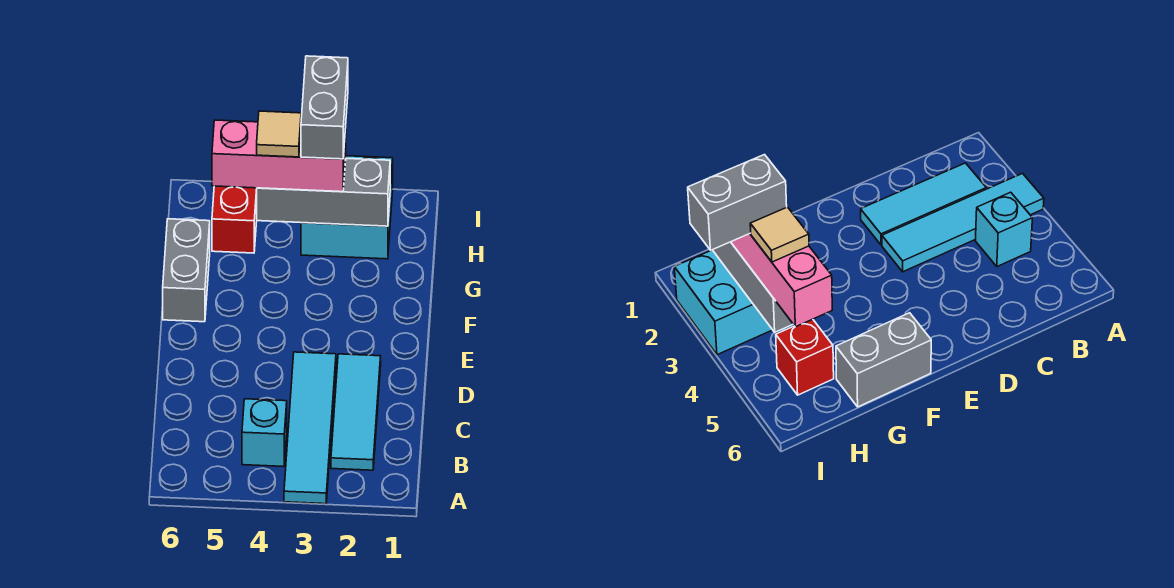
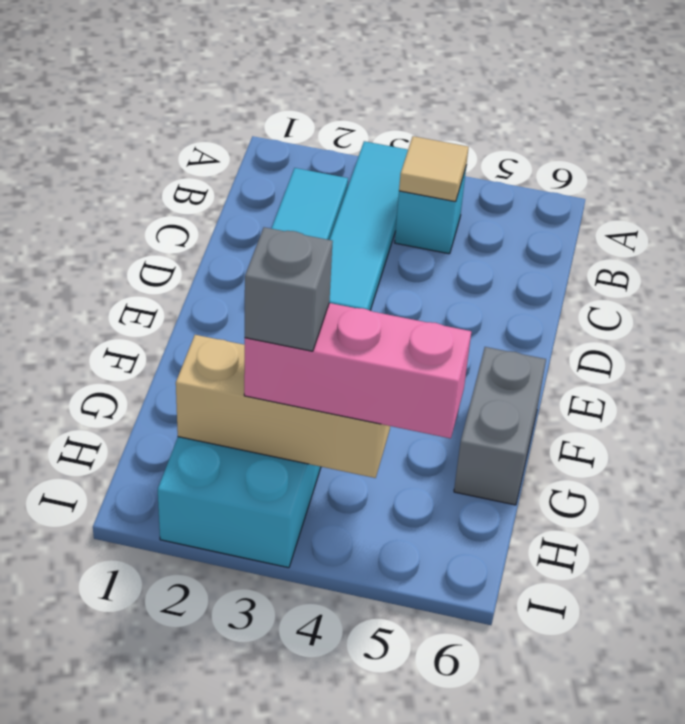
grey brick H2:H4 level 2 -> tan brick H2:H4 level 2
grey brick H3:I3 level 4 -> grey brick H3 level 4
tan tile H4 level 4 -> tan tile B4 level 2
red brick H5 level 1 -> none

